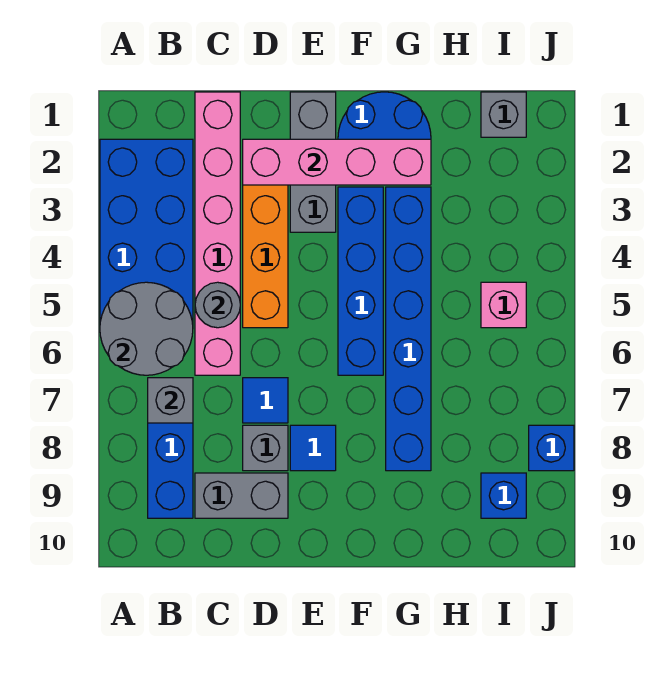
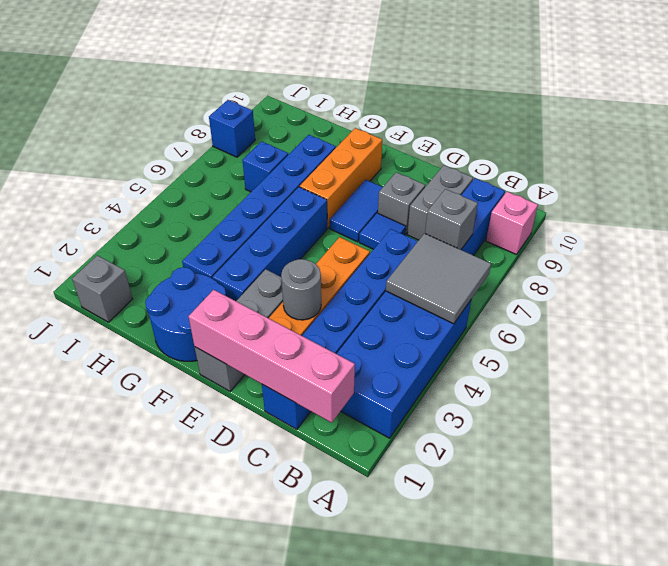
grey round brick A5:B6 level 2 -> grey tile A5:B6 level 2
pink brick C1:C6 level 1 -> blue brick C1:C6 level 1
grey round brick C5 level 2 -> grey round brick D3 level 2
grey brick C9:D9 level 1 -> grey brick C8:C9 level 1
pink brick D2:G2 level 2 -> pink brick B1:E1 level 2
blue tile E8 level 1 -> blue tile E7:E8 level 1
none -> orange brick F7:F9 level 1
pink brick I5 level 1 -> pink brick A9 level 1
blue brick I9 level 1 -> blue brick H7 level 1

